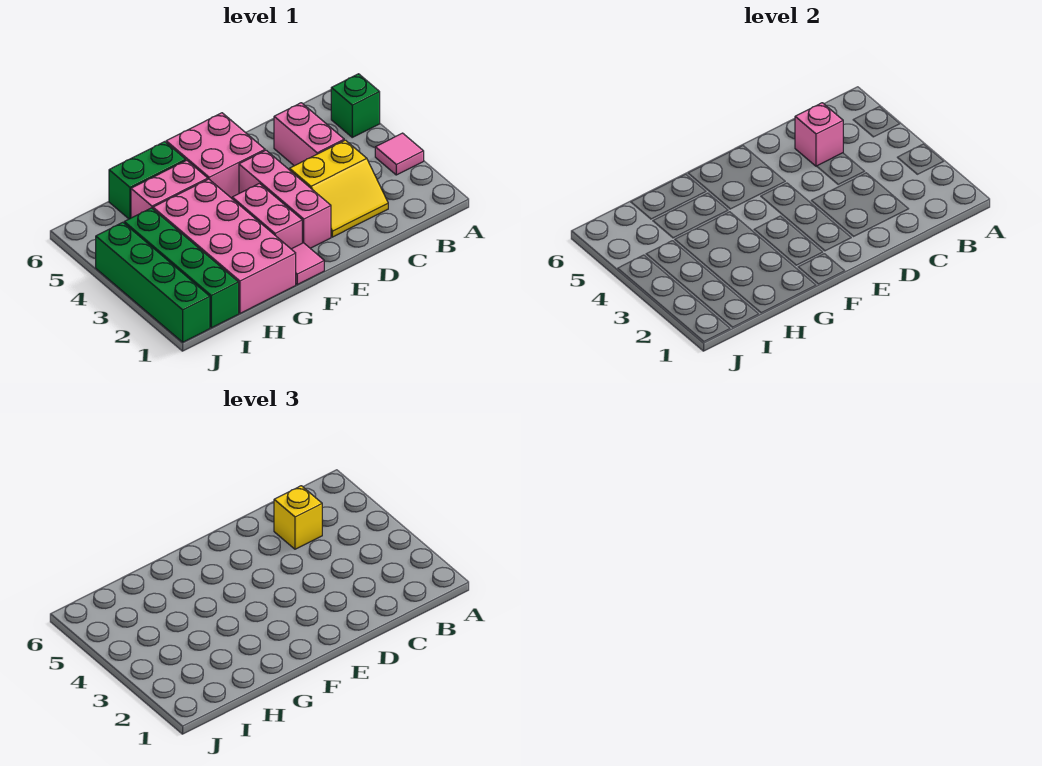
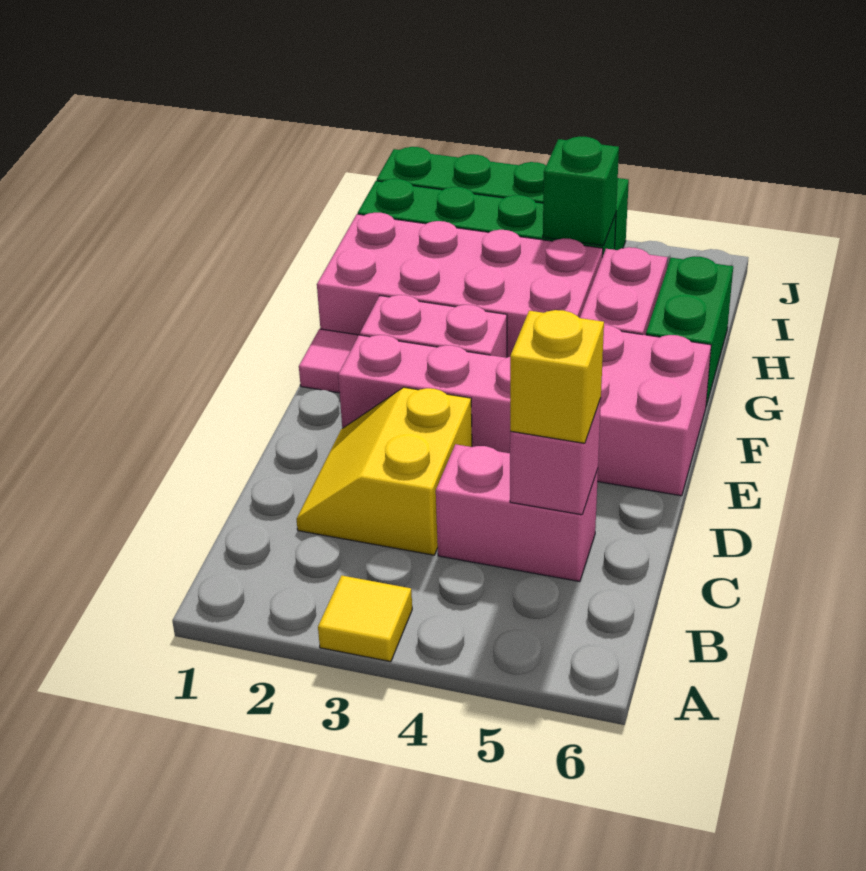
pink tile A3 level 1 -> yellow tile A3 level 1
green brick A5 level 1 -> green brick I4 level 2

